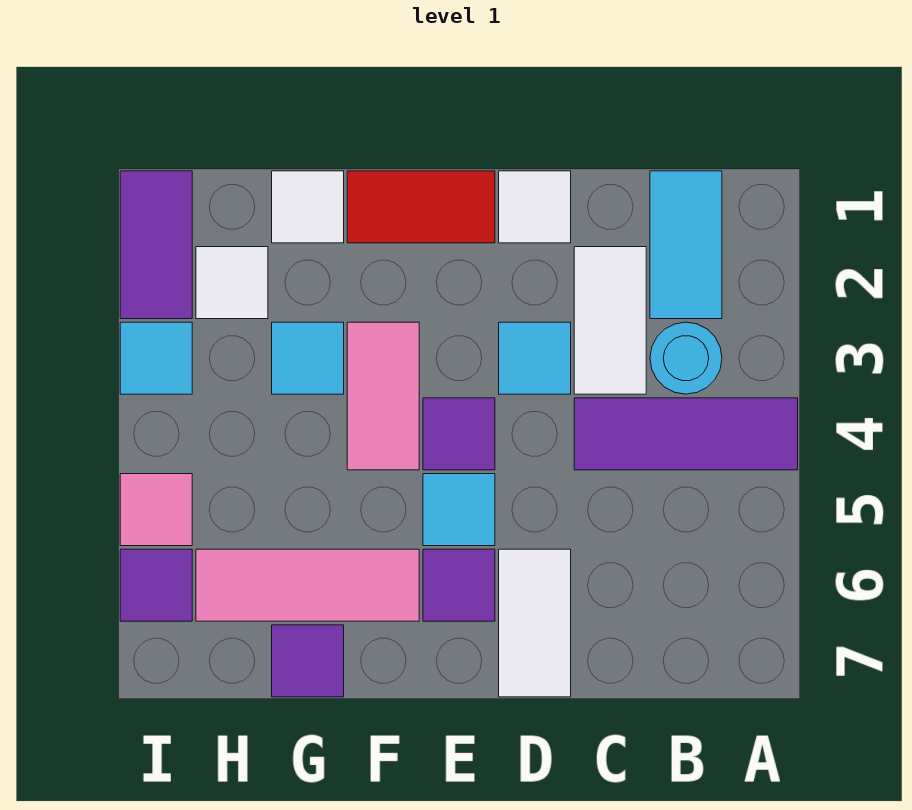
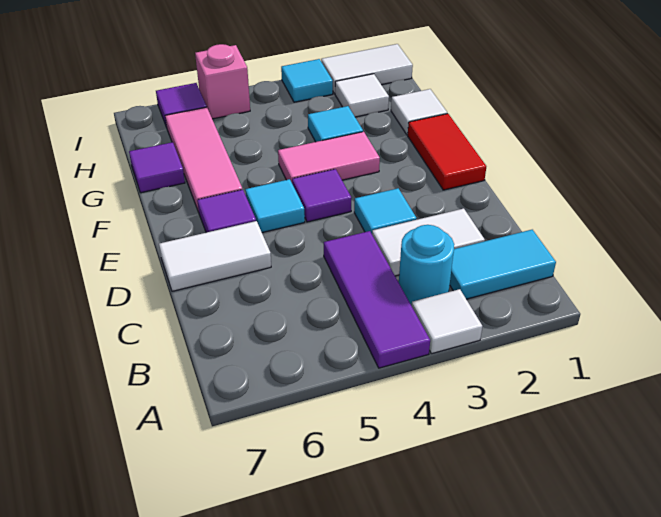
white tile D1 level 1 -> white tile A3 level 1
purple tile I1:I2 level 1 -> white tile I1:I2 level 1
pink tile I5 level 1 -> pink brick I5 level 1

